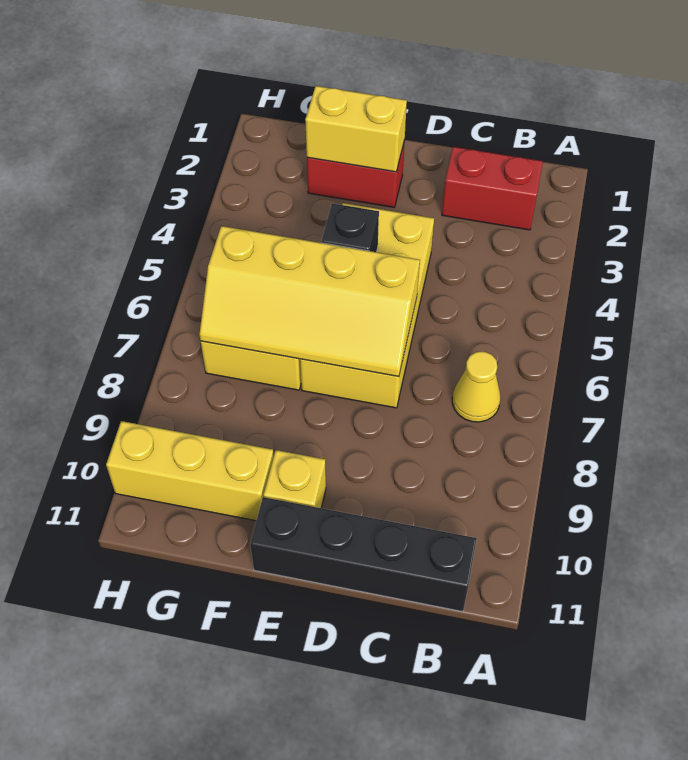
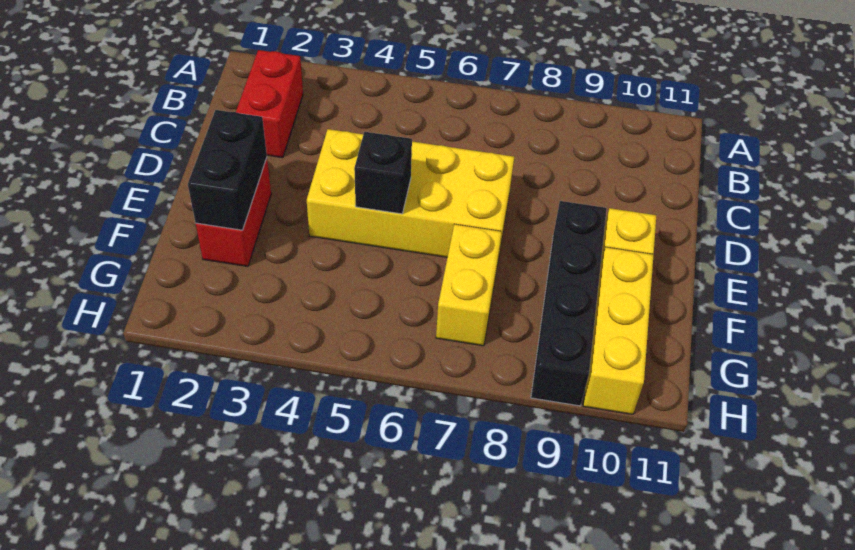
yellow cone B7 level 1 -> none
black brick B11:E11 level 1 -> black brick E9:H9 level 1
yellow slope D6:G7 level 2 top 6 -> none
yellow brick E2:F2 level 2 -> black brick E2:F2 level 2

